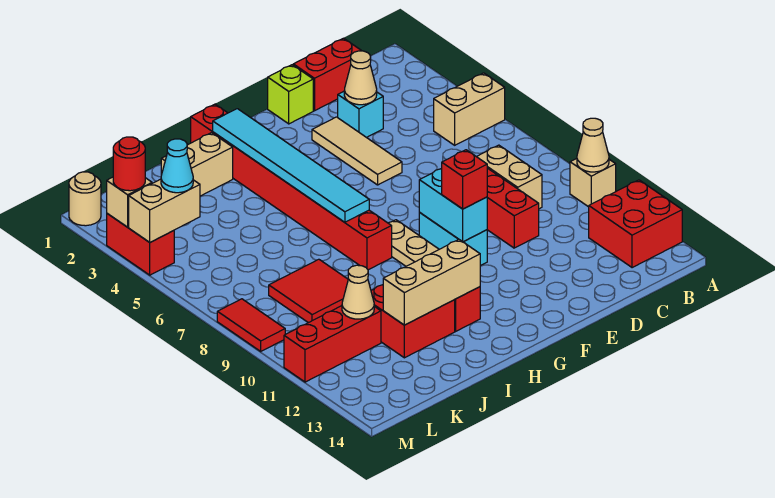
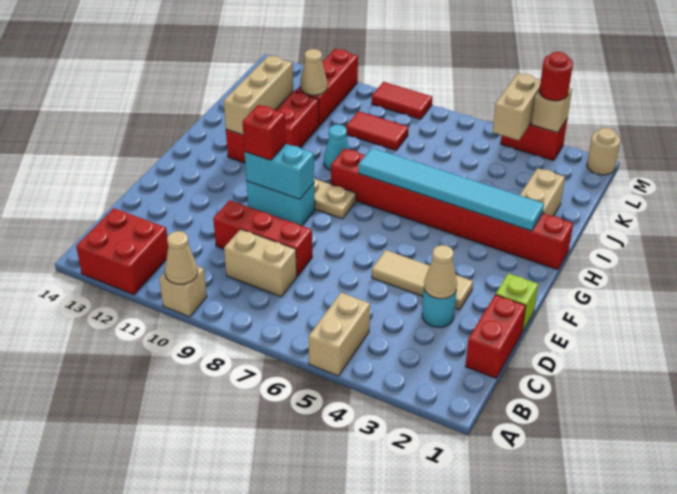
cyan brick D3 level 1 -> cyan round brick D3 level 1
red tile J8:K9 level 1 -> red tile K8:K9 level 1
cyan cone L4 level 3 -> cyan cone I9 level 1

